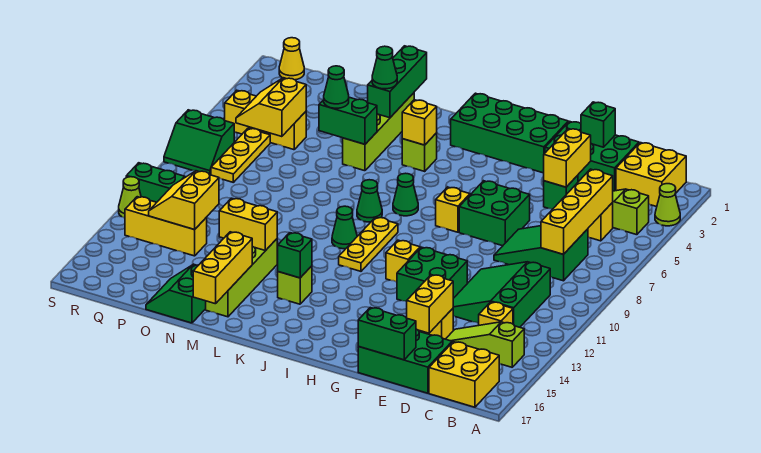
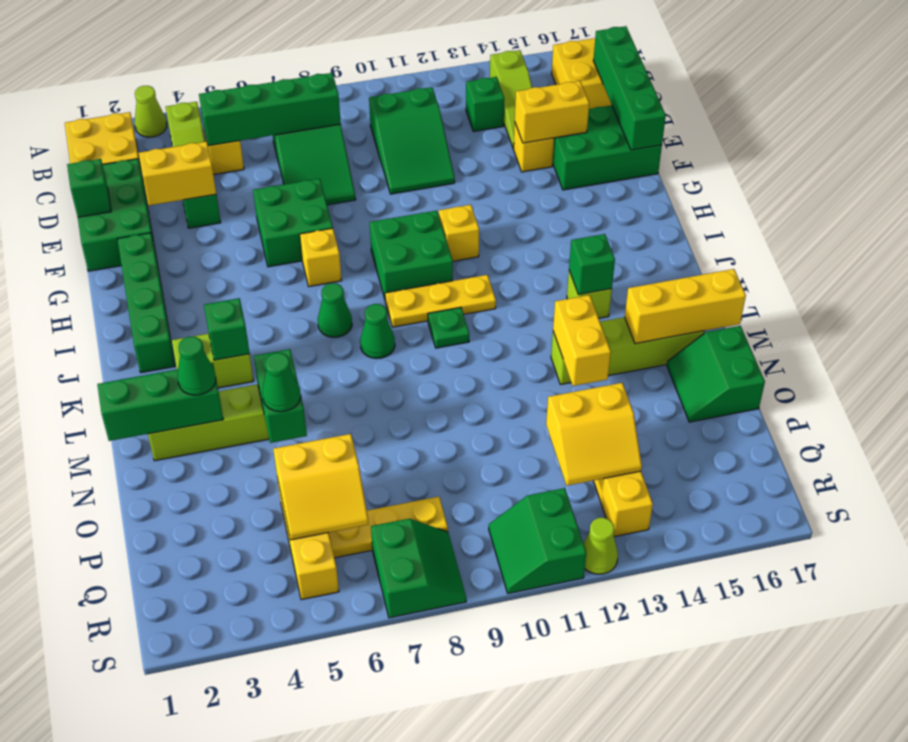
yellow brick C5:C8 level 2 -> green brick C5:C8 level 2
green slope C10:E12 level 1 top C -> green slope C10:E11 level 1 top C
yellow brick C13 level 1 -> green brick C13 level 1
green brick D16:F17 level 1 -> green brick E15:F17 level 1
green brick E17:F17 level 2 -> green brick C17:F17 level 2
green brick F11:G12 level 1 -> green brick H9:I10 level 1
green brick G1:J2 level 1 -> green brick G2:J2 level 1
lime brick K4 level 1 -> lime brick K3:K4 level 1
yellow brick K4 level 2 -> green brick K4 level 2
green cone K10 level 1 -> green plate K10 level 1
green slope N16:O17 level 1 top N -> green slope N16:O17 level 1 top 17
yellow cone R1 level 1 -> none

